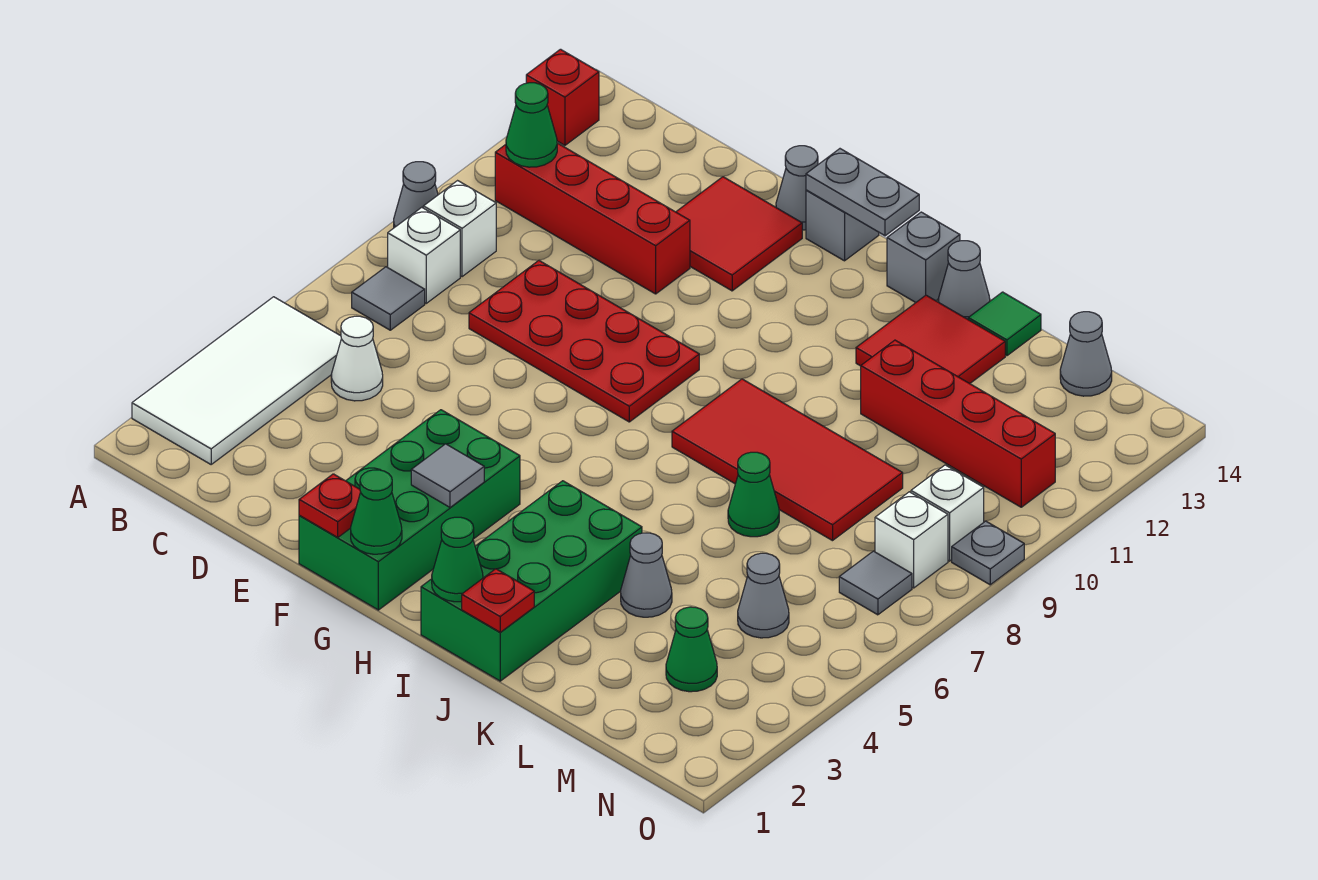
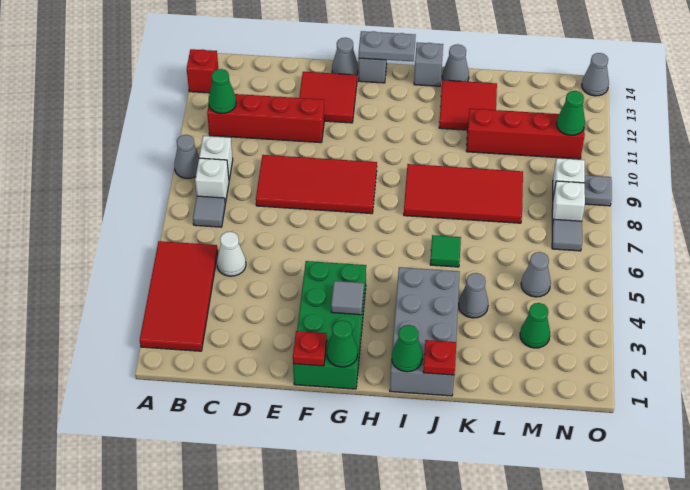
white tile A2:B5 level 1 -> red tile A2:B5 level 1
red plate D8:G9 level 1 -> red tile D8:G9 level 1
green brick I1:J4 level 1 -> grey brick I1:J4 level 1
green cone K7 level 1 -> green cone N11 level 2
green tile K14 level 1 -> green tile J6 level 1
grey cone M14 level 1 -> grey cone O14 level 1

